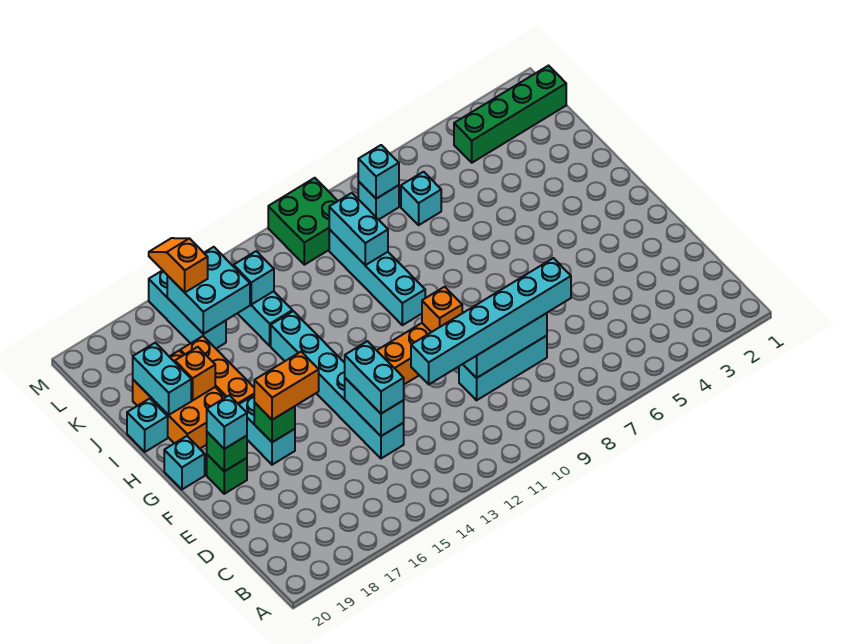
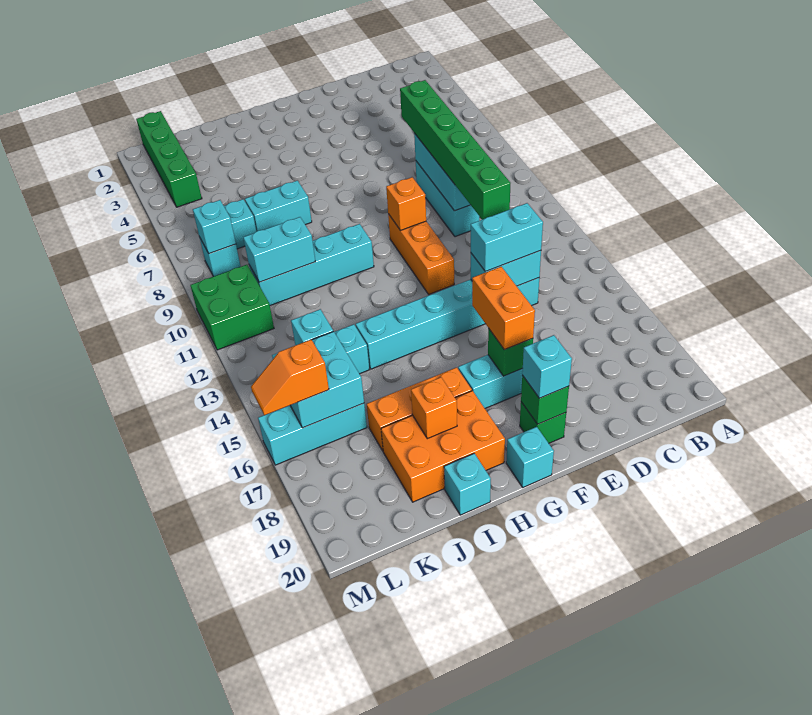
cyan brick D7:D12 level 3 -> green brick D7:D12 level 3
cyan brick I19:J19 level 2 -> cyan brick I7:J7 level 1

